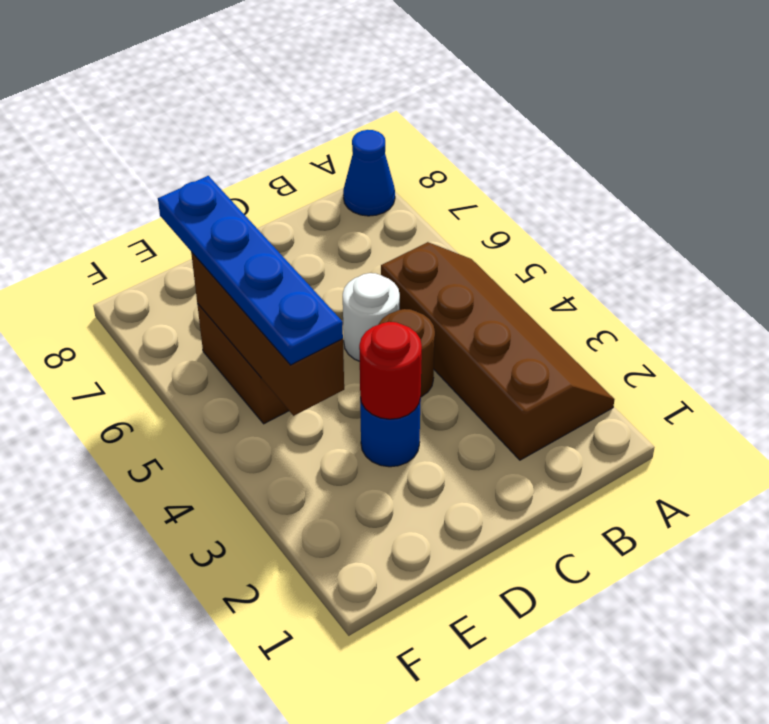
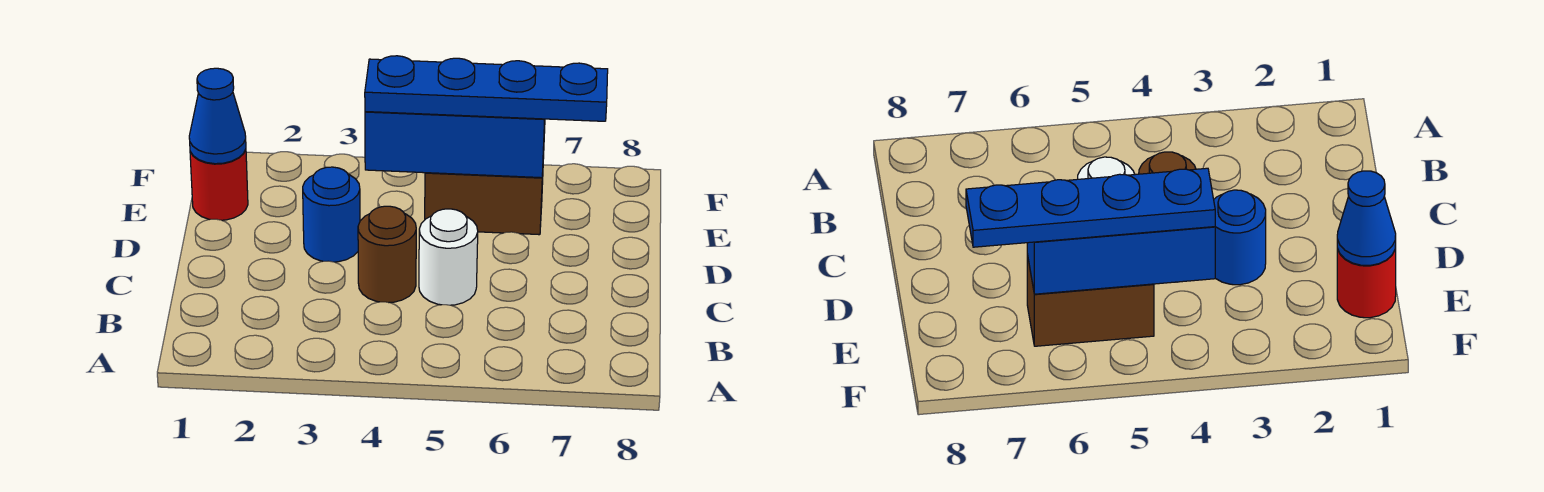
brown slope A2:B5 level 1 top B -> none
blue cone A8 level 1 -> blue cone E1 level 2
red round brick D3 level 2 -> red round brick E1 level 1
brown brick E4:E6 level 2 -> blue brick E4:E6 level 2

